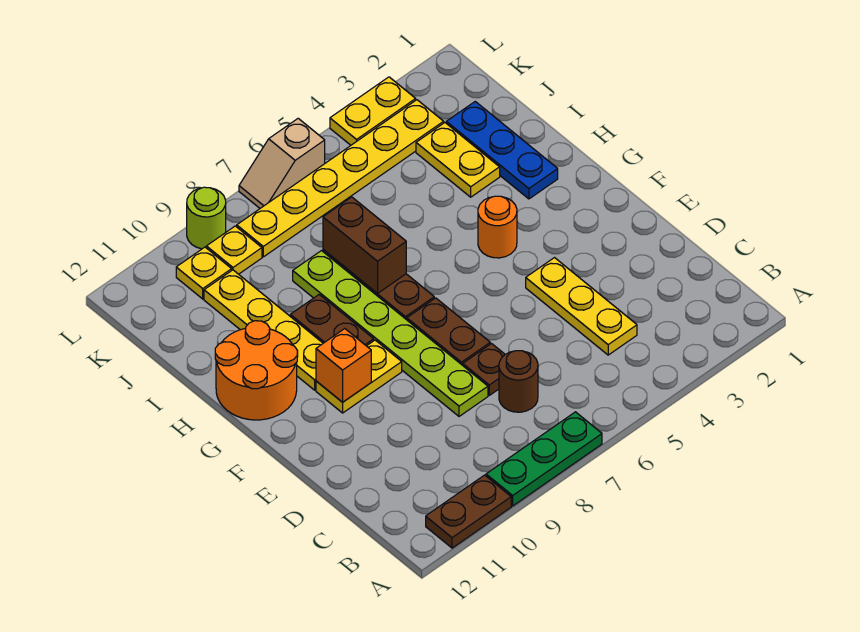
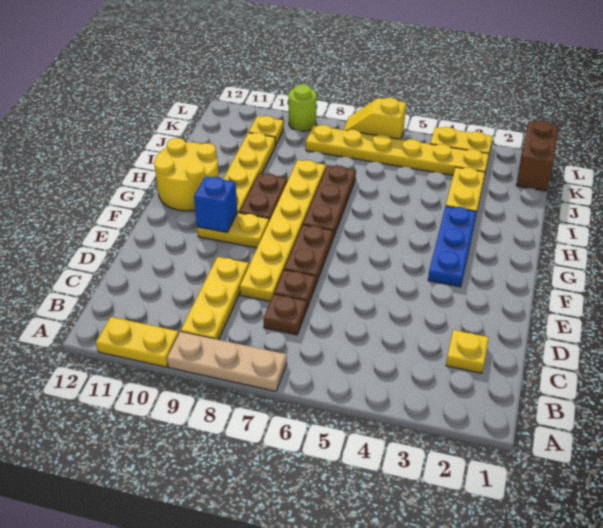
green plate A7:A9 level 1 -> tan plate A7:A9 level 1
brown plate A10:A11 level 1 -> yellow plate A10:A11 level 1
yellow plate C4:E4 level 1 -> yellow plate B9:D9 level 1
brown round brick C7 level 1 -> brown plate C7 level 1
lime plate D8:I8 level 1 -> yellow plate D8:I8 level 1
orange brick F10 level 2 -> blue brick F10 level 2
orange round brick G4 level 1 -> none
orange round brick G11:H12 level 1 -> yellow round brick G11:H12 level 1
blue plate H2:J2 level 1 -> blue plate F3:H3 level 1
brown brick H7:I7 level 2 -> brown brick K1:L1 level 1
yellow plate K9 level 1 -> yellow plate C2 level 1
tan slope L6:L7 level 1 top 6 -> yellow slope L6:L7 level 1 top 6

